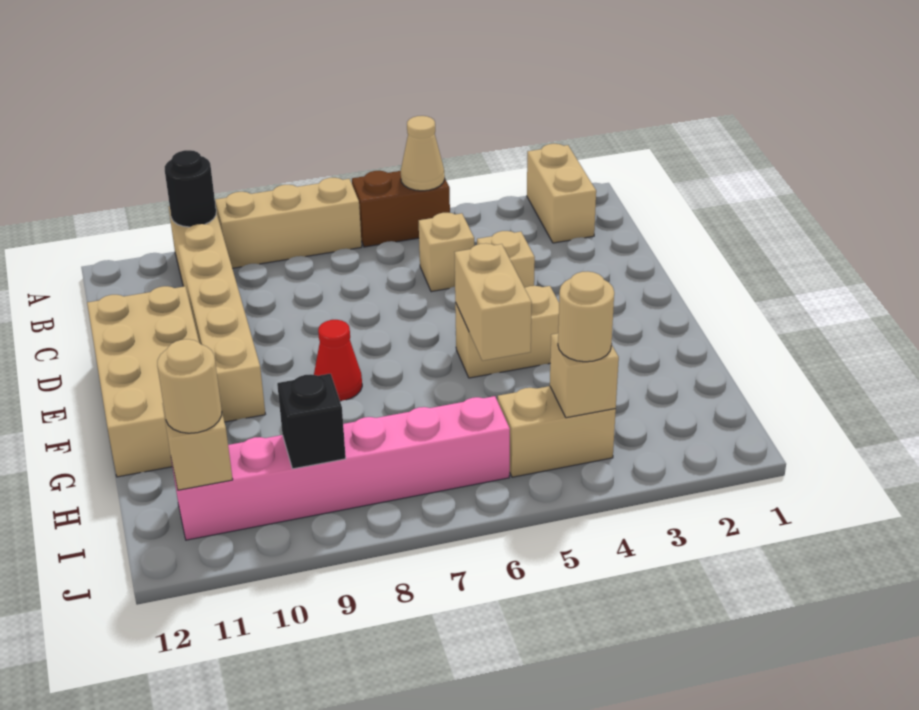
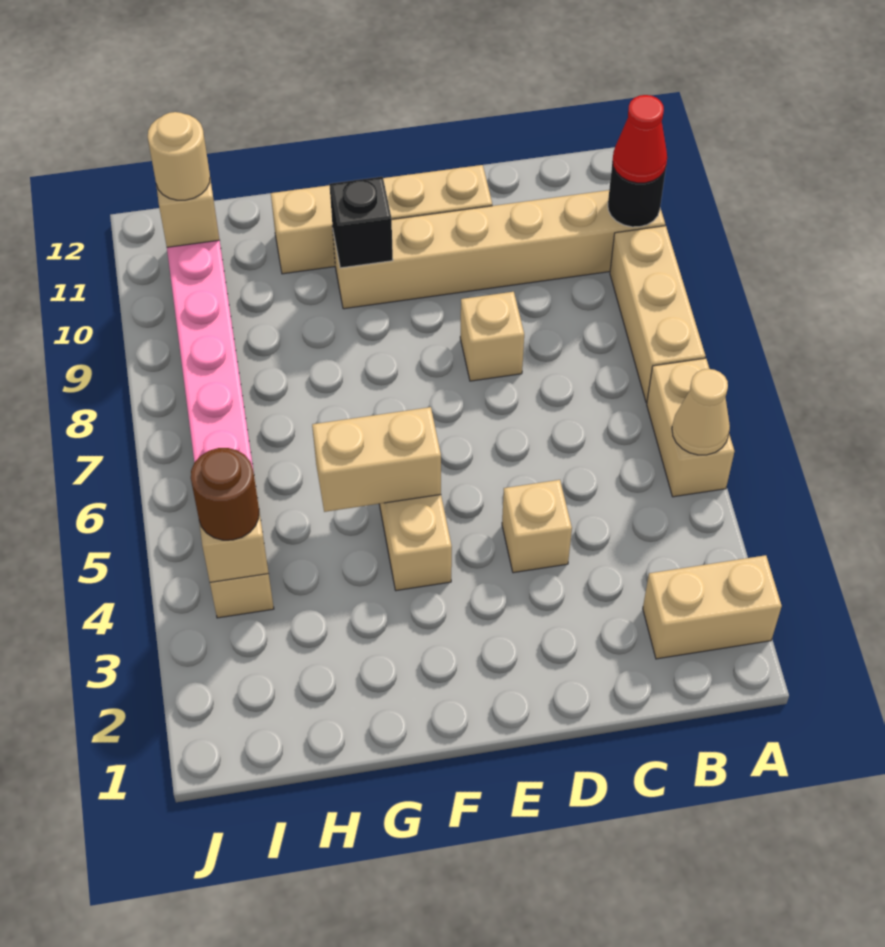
brown brick A5:A6 level 1 -> tan brick A5:A6 level 1
tan brick C5 level 1 -> tan brick D8 level 1
tan brick D11:G12 level 1 -> tan brick D11:G11 level 1
red cone F8 level 1 -> red cone A10 level 3
tan round brick I4 level 3 -> brown round brick I4 level 3
black brick I9 level 2 -> black brick F10 level 2

